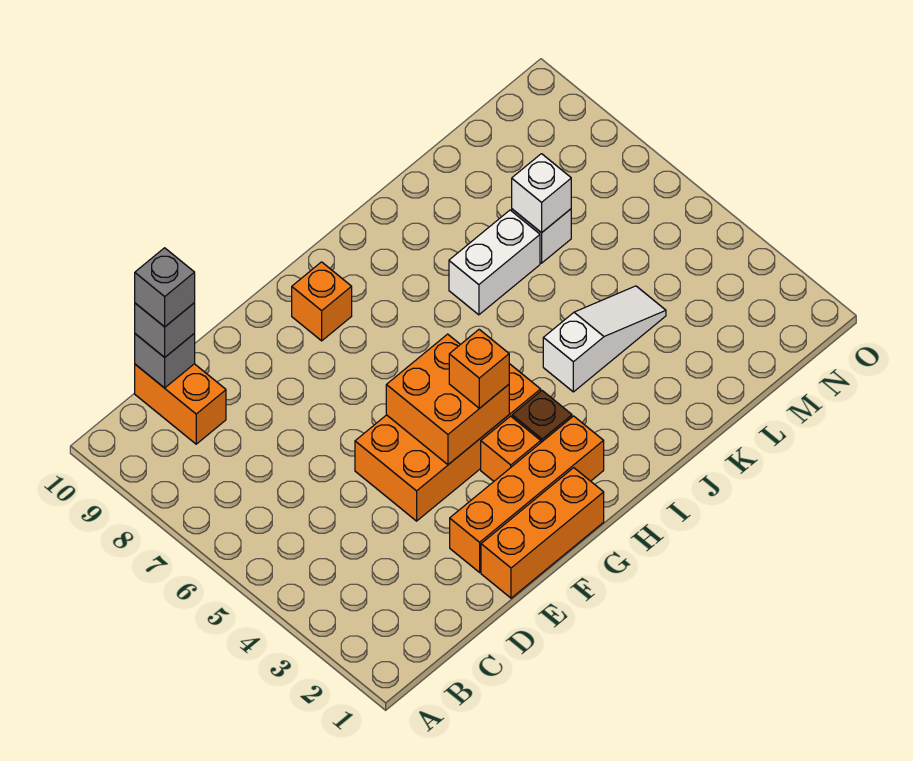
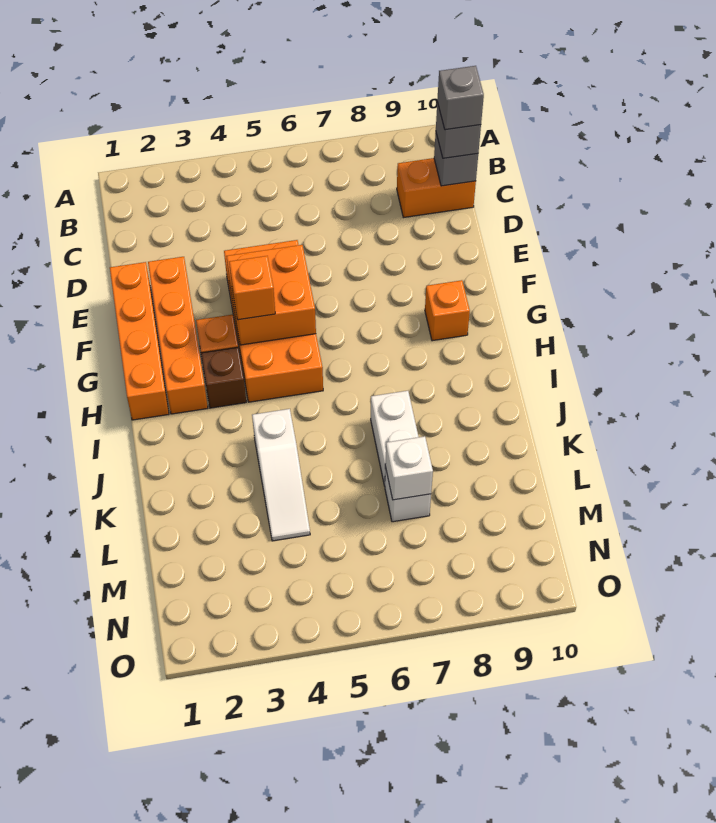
orange brick E1:G1 level 1 -> orange brick E1:H1 level 1

